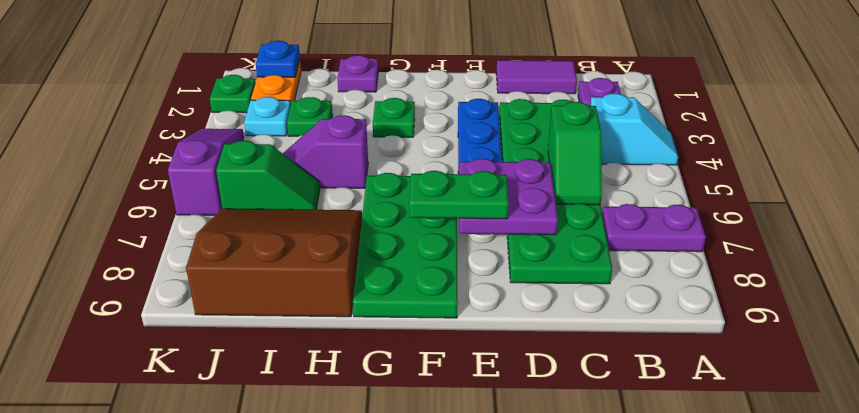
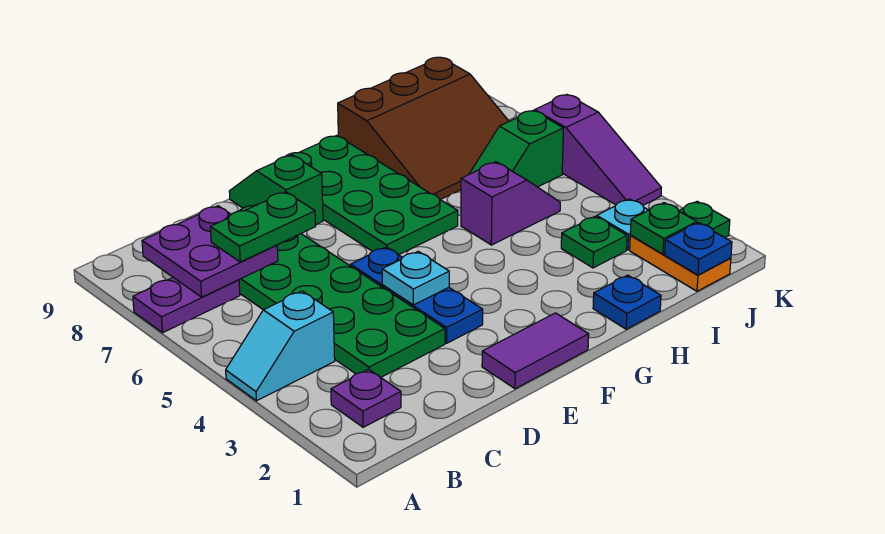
purple tile C1:D1 level 1 -> purple tile E1:F1 level 1
green slope C5:C6 level 2 top 5 -> green slope E8:E9 level 1 top 8
purple plate D6:E7 level 2 -> purple plate B7:C8 level 2
none -> cyan plate E4 level 2
green plate E7:F7 level 3 -> green plate C7:D7 level 3
green plate G3 level 1 -> green plate J2 level 2
purple plate H1 level 1 -> blue plate H1 level 1

